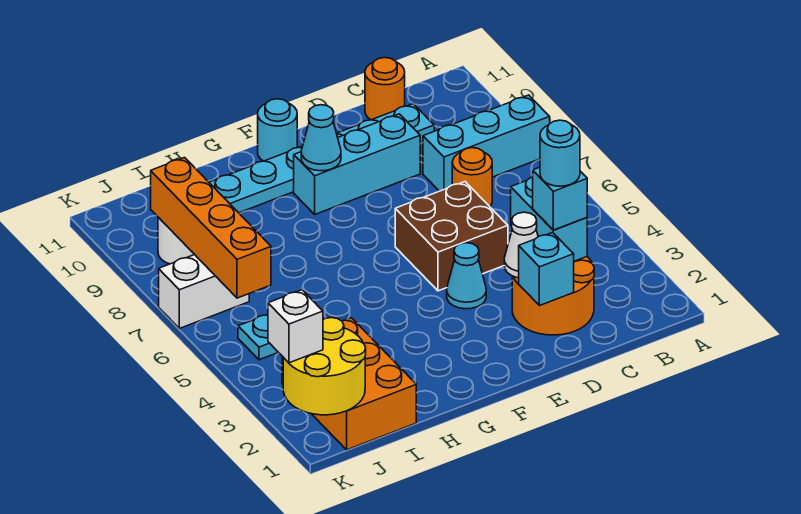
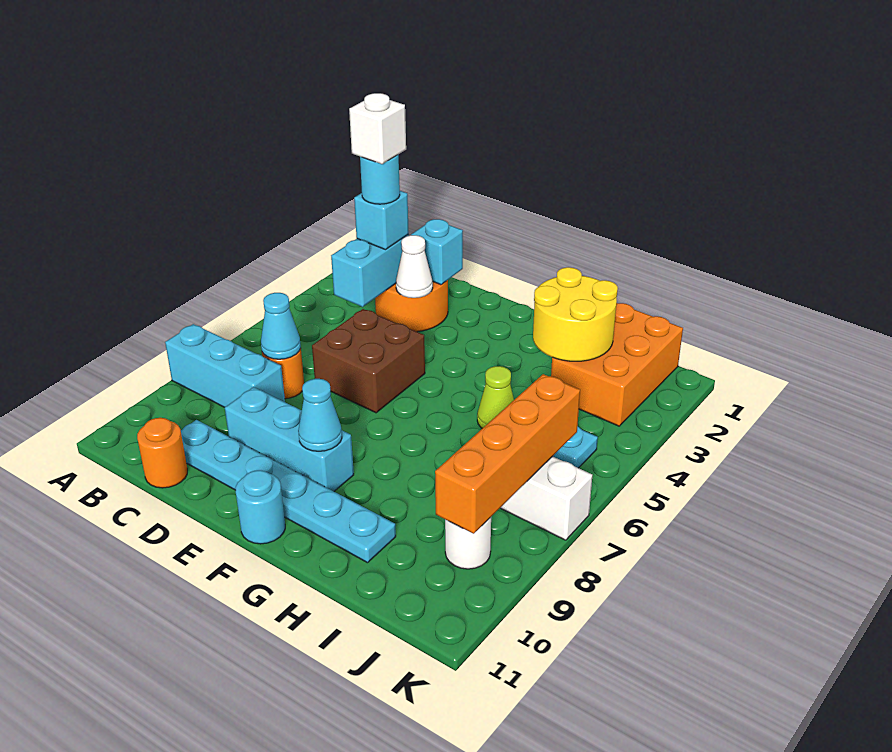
cyan cone E4 level 1 -> cyan cone C7 level 2
none -> lime cone H5 level 1
yellow round brick J1:K2 level 2 -> yellow round brick H2:I3 level 2
white brick K2 level 3 -> white brick C3 level 5

